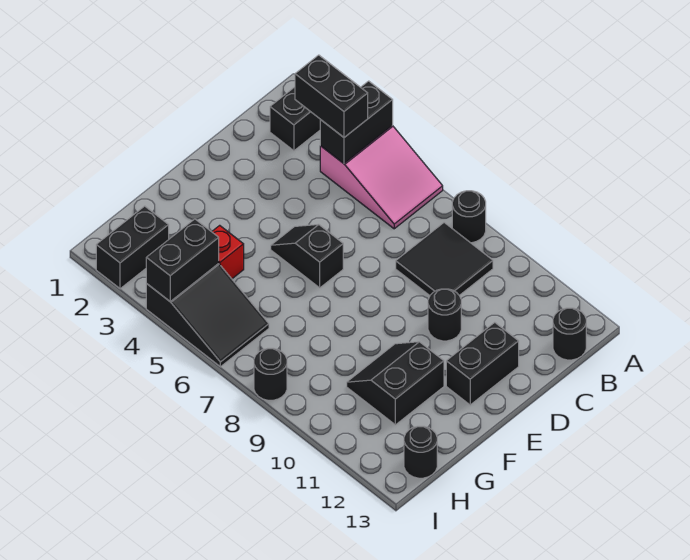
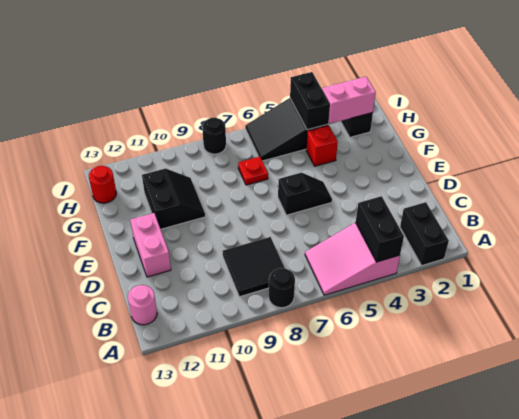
black brick B3:B4 level 3 -> none
black round brick B13 level 1 -> pink round brick B13 level 1
black round brick D10 level 1 -> none
black brick D12:E12 level 1 -> pink brick D12:E12 level 1
none -> red plate G7 level 1
none -> pink brick H2:H3 level 2
black round brick H13 level 1 -> red round brick H13 level 1

